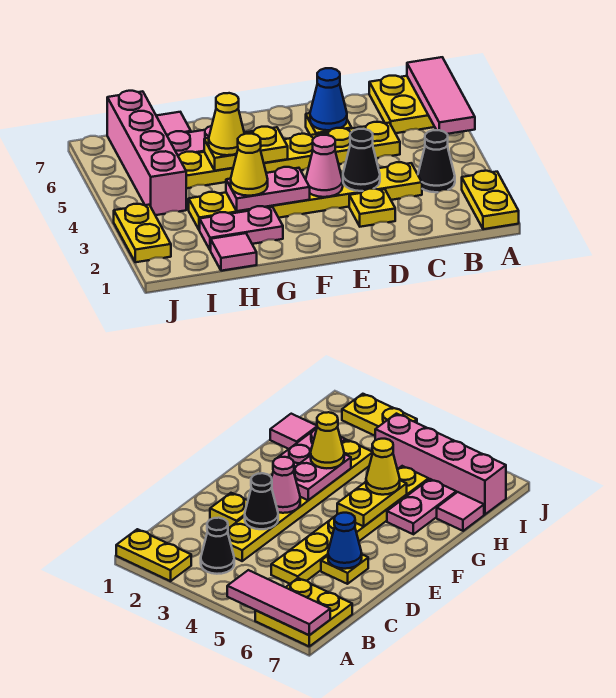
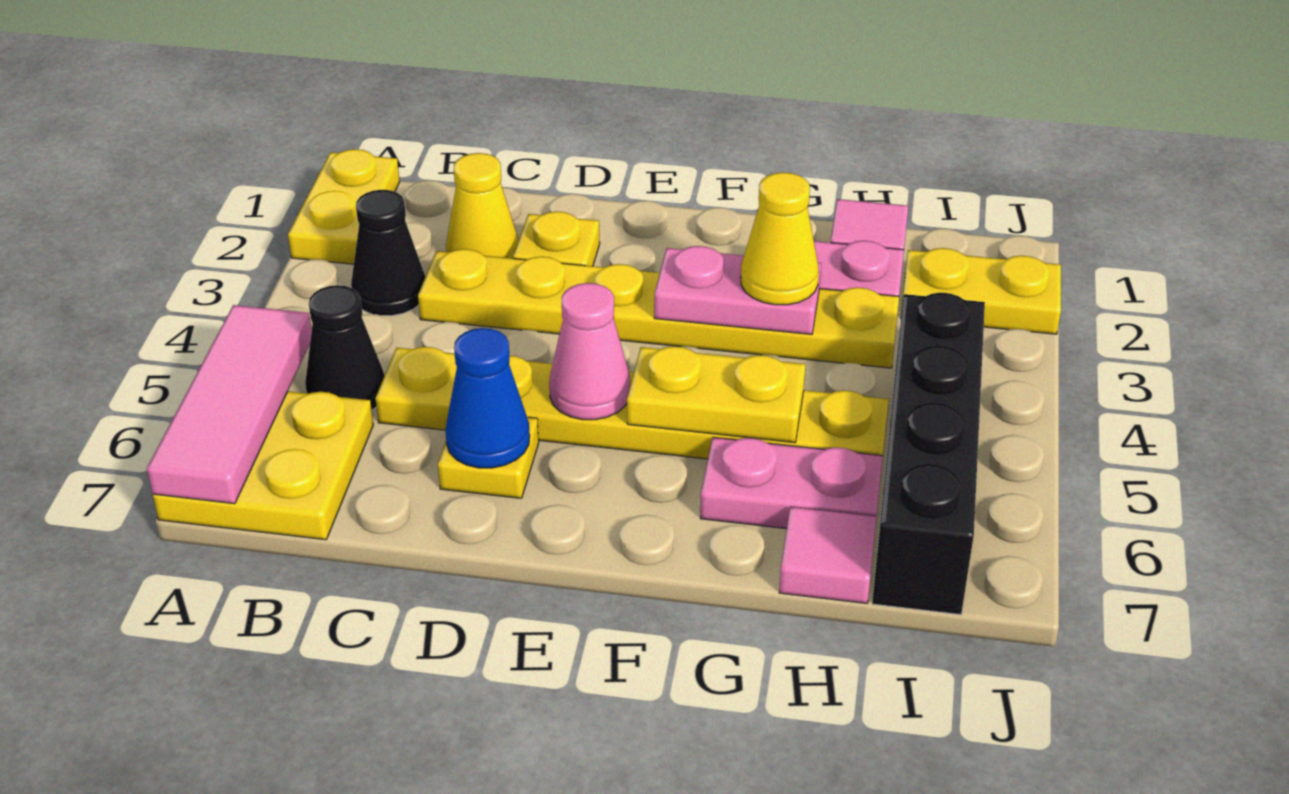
black cone D3 level 2 -> black cone B5 level 1
pink cone E3 level 2 -> pink cone E5 level 2
yellow cone G5 level 3 -> yellow cone C2 level 1
pink brick I4:I7 level 1 -> black brick I4:I7 level 1
yellow plate J2:J3 level 1 -> yellow plate I2:J2 level 1

